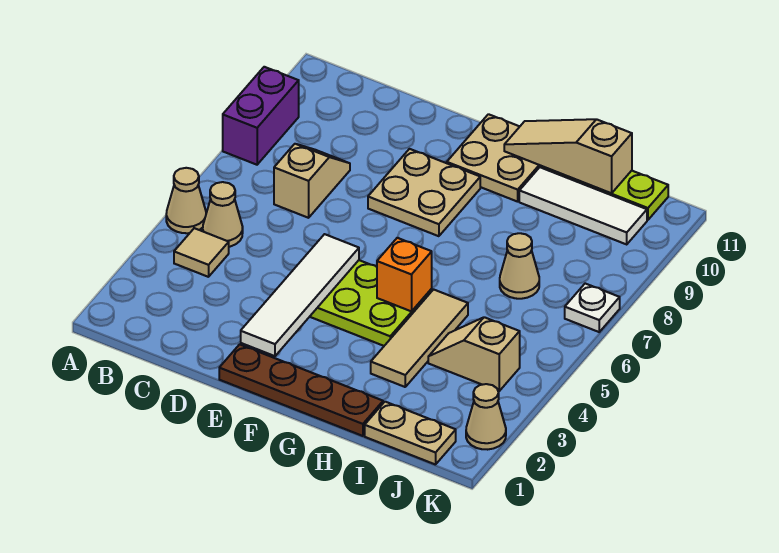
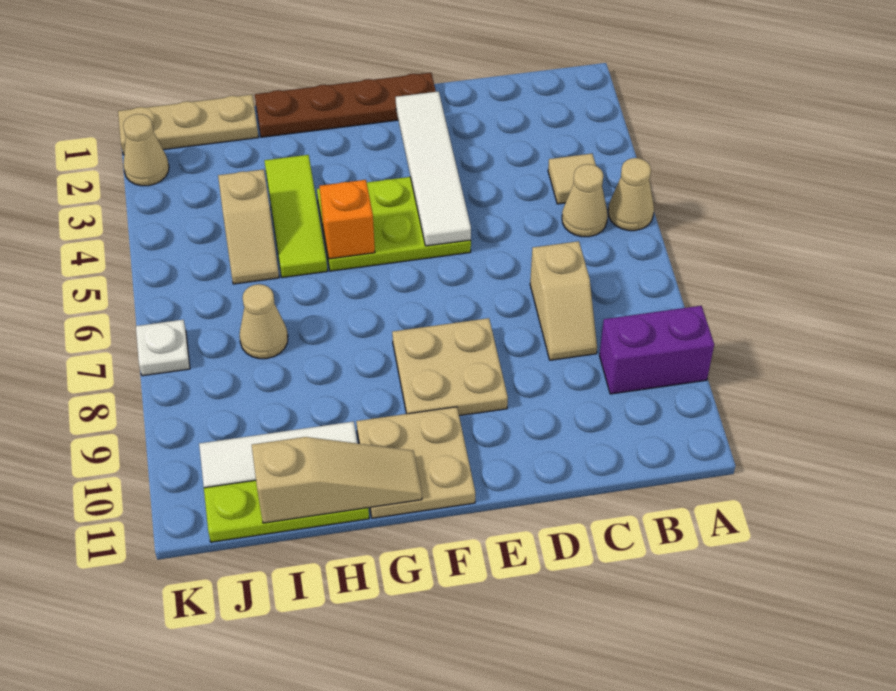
purple brick A8:A9 level 1 -> purple brick A9:B9 level 1
tan tile H3:H5 level 1 -> lime tile H3:H5 level 1
tan plate I1:J1 level 1 -> tan plate I1:K1 level 1
tan slope I4:J4 level 1 top J -> tan slope I4:I5 level 1 top 4

